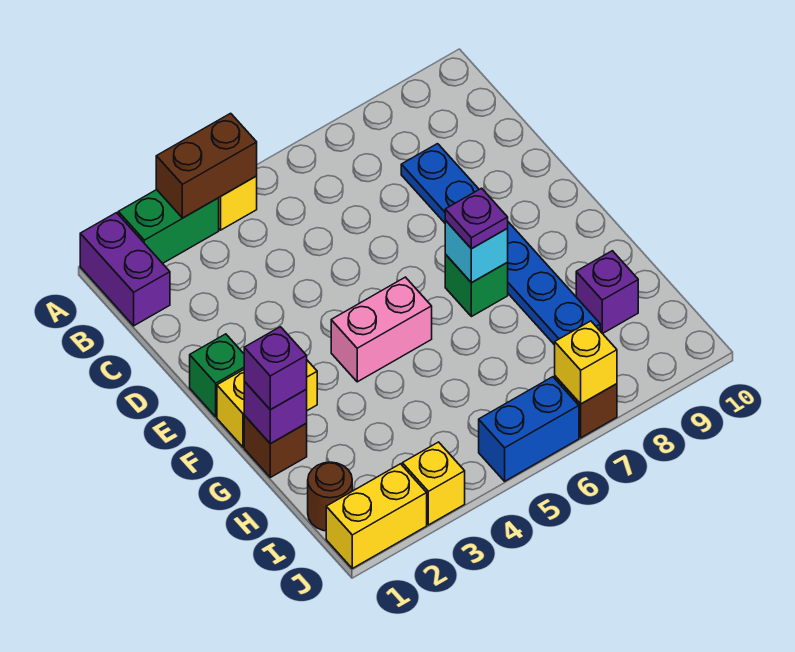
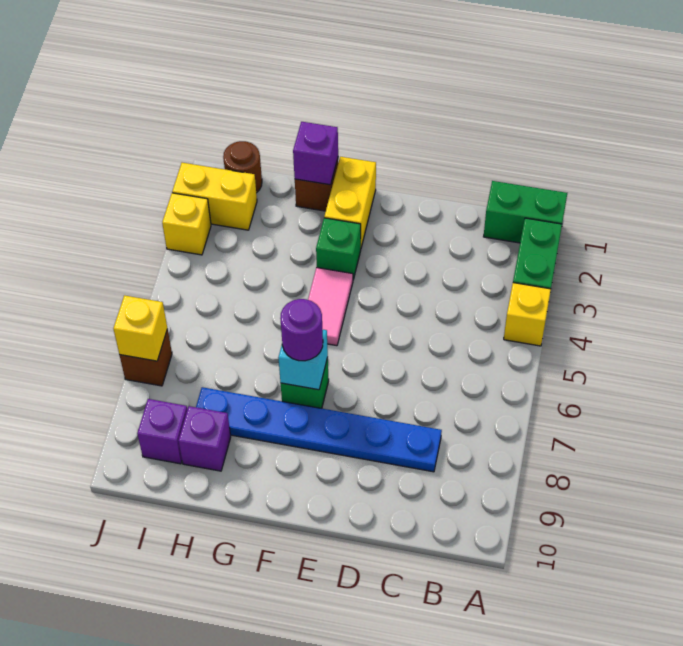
purple brick A1:B1 level 1 -> green brick A1:B1 level 1
brown brick A3:A4 level 2 -> none
green brick E1 level 1 -> green brick F3 level 1
pink brick F4:F5 level 1 -> pink tile F4:F5 level 1
purple plate F7 level 3 -> purple round brick F7 level 3
purple brick G1 level 3 -> purple brick I9 level 1
yellow brick J1:J2 level 1 -> yellow brick I2:J2 level 1
blue brick J5:J6 level 1 -> none

